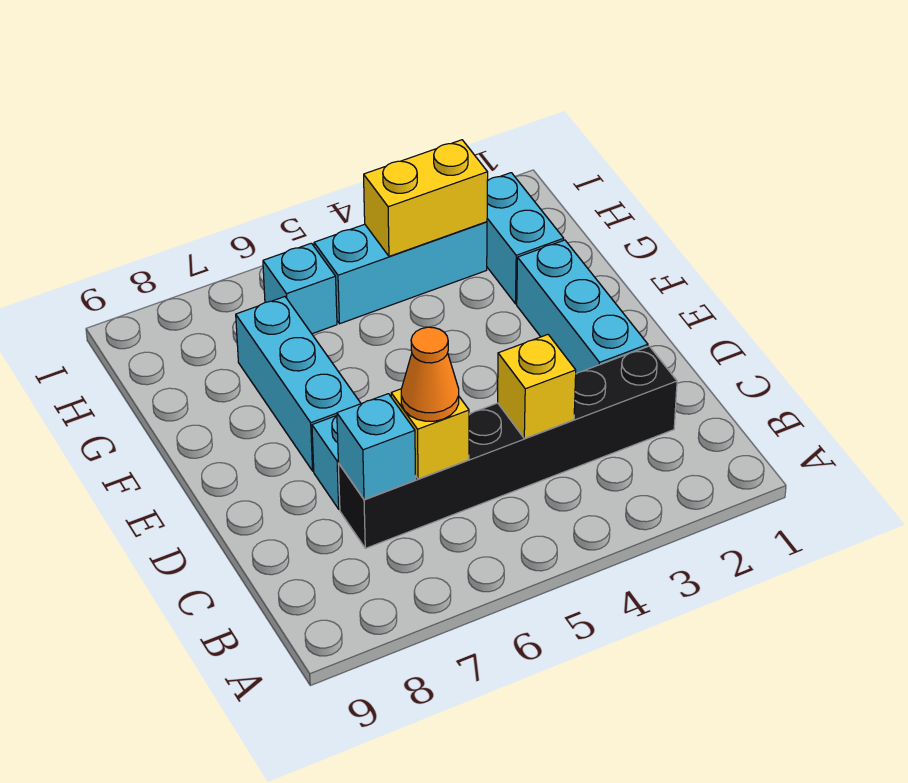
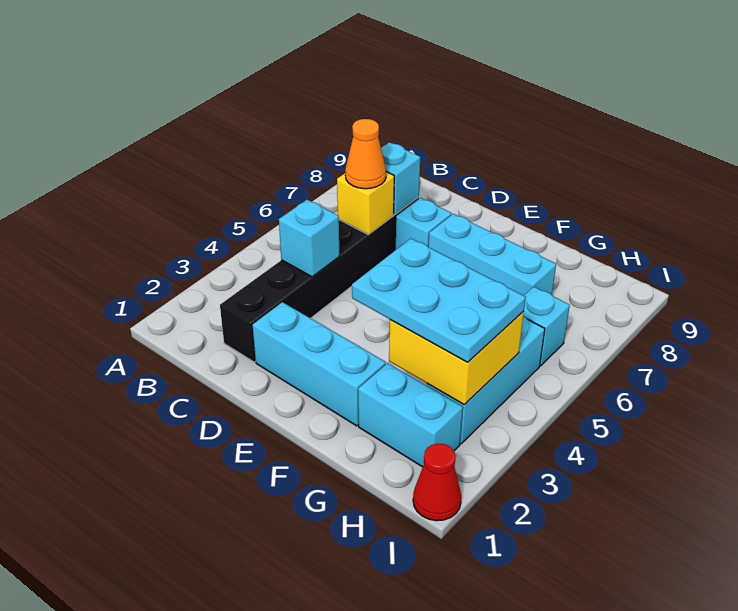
yellow brick C4 level 2 -> cyan brick C4 level 2
none -> cyan plate F3:H4 level 3
yellow brick H3:H4 level 2 -> yellow brick G3:H4 level 2
none -> red cone I1 level 1

